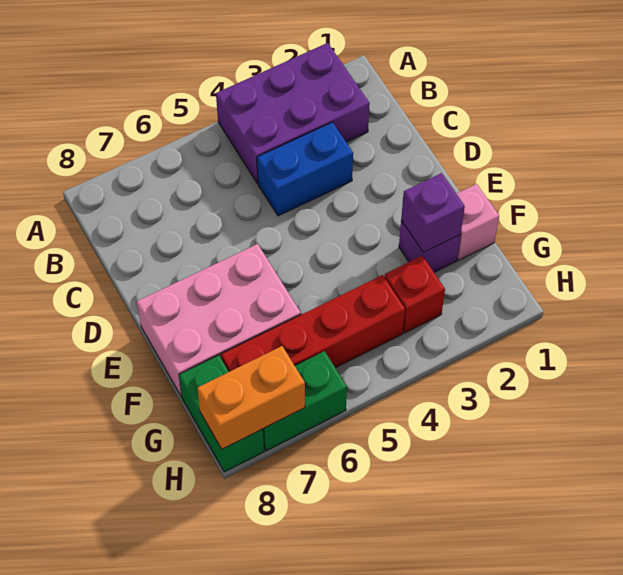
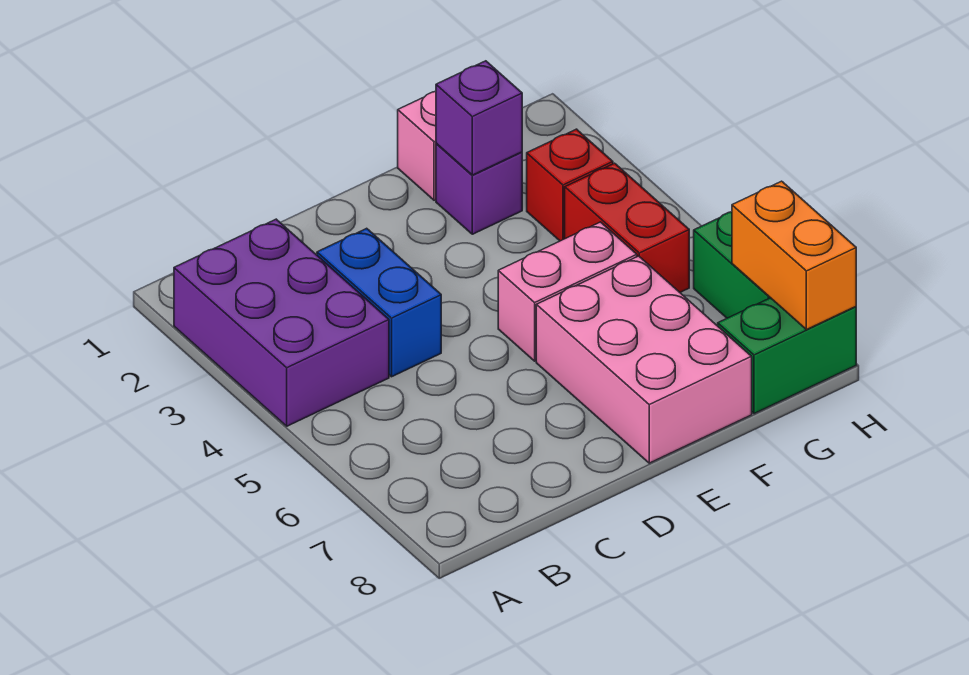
none -> pink brick E5:F5 level 1
red brick G4:G7 level 1 -> red brick G4:G5 level 1

